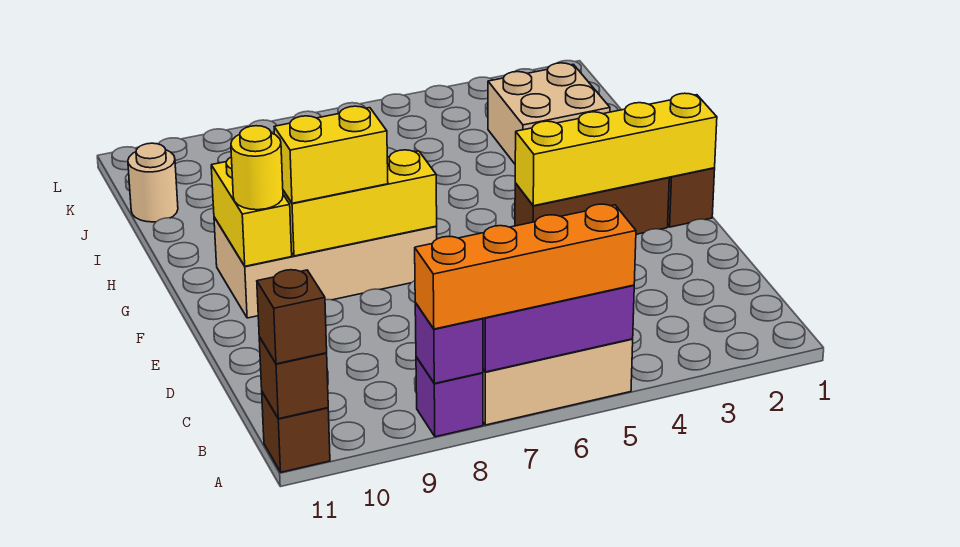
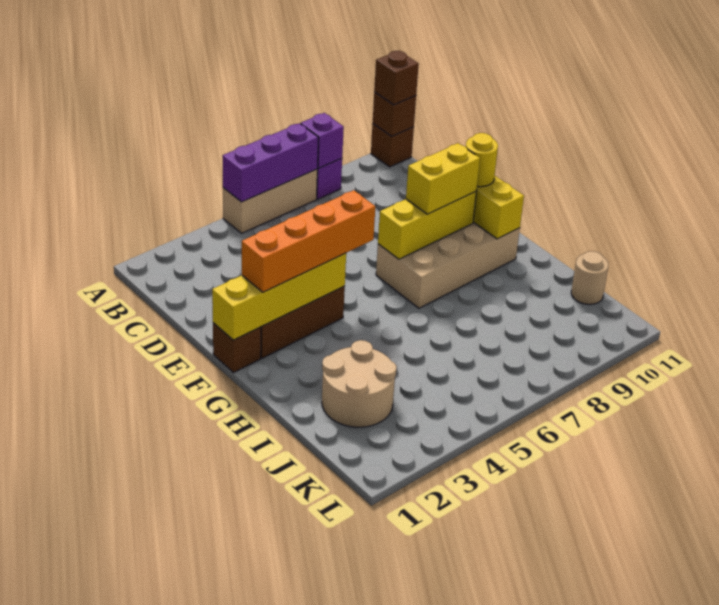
orange brick A5:A8 level 3 -> orange brick F2:F5 level 3
tan brick I2:J3 level 1 -> tan round brick I2:J3 level 1

